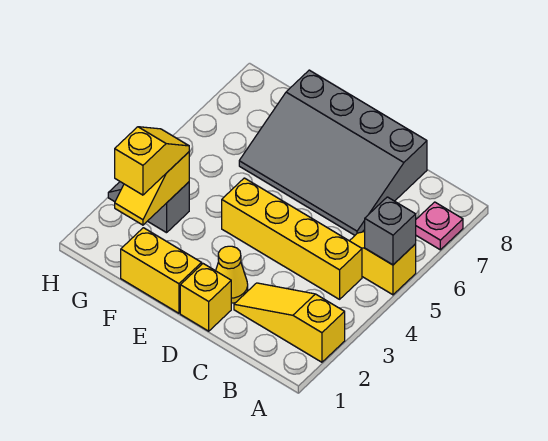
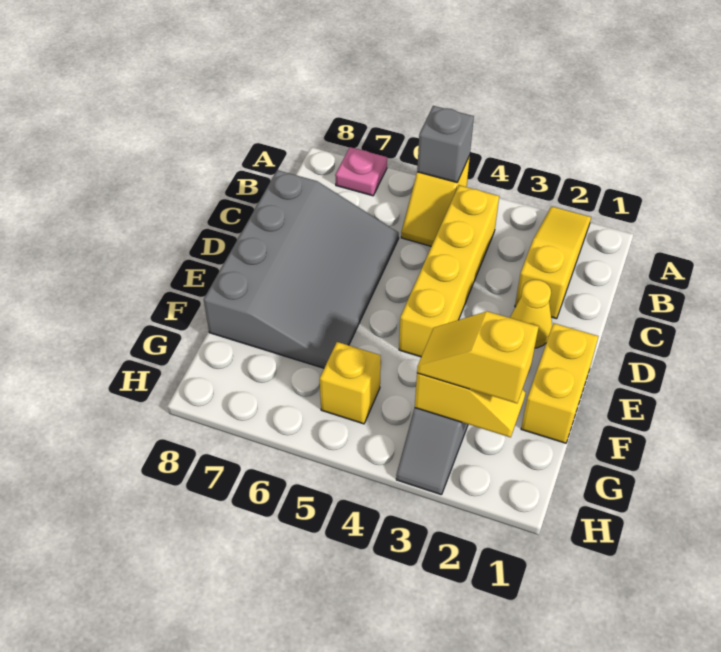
yellow slope A2:C2 level 1 top A -> yellow slope A2:C2 level 1 top C
yellow brick D1 level 1 -> yellow brick G5 level 1

